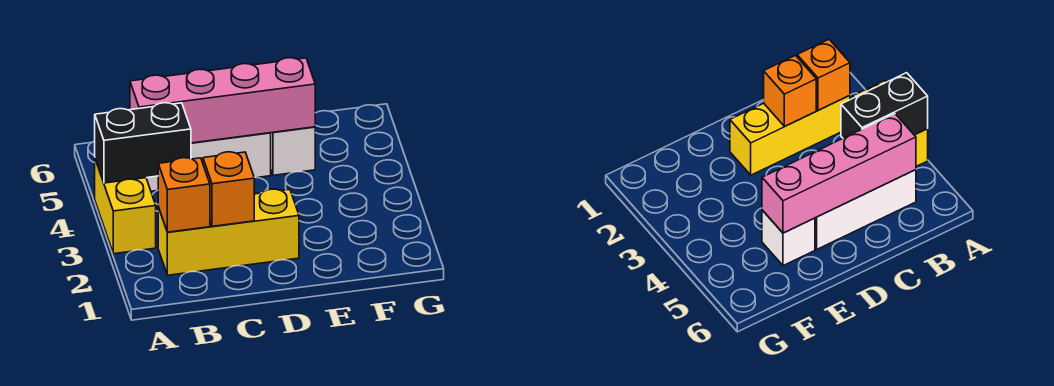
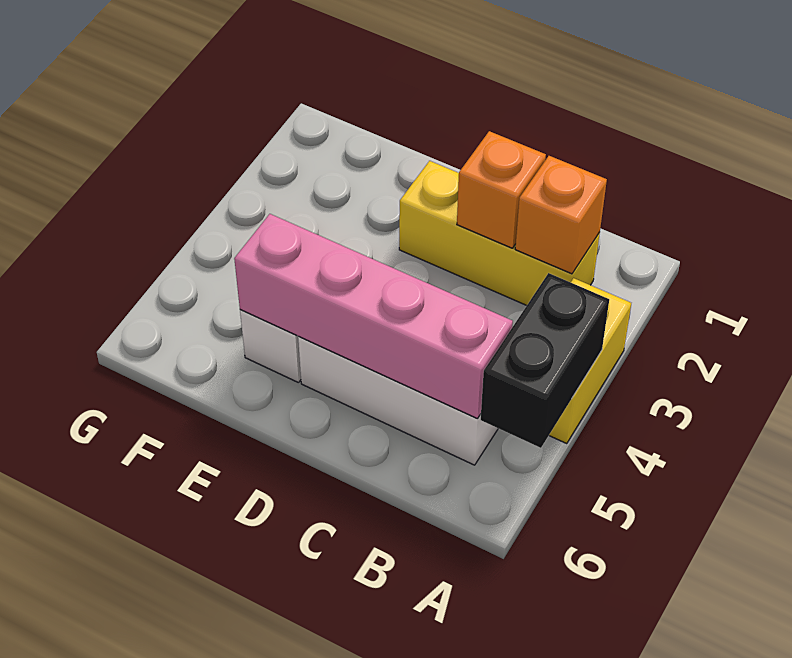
black brick A4:B4 level 2 -> black brick A4:A5 level 2

